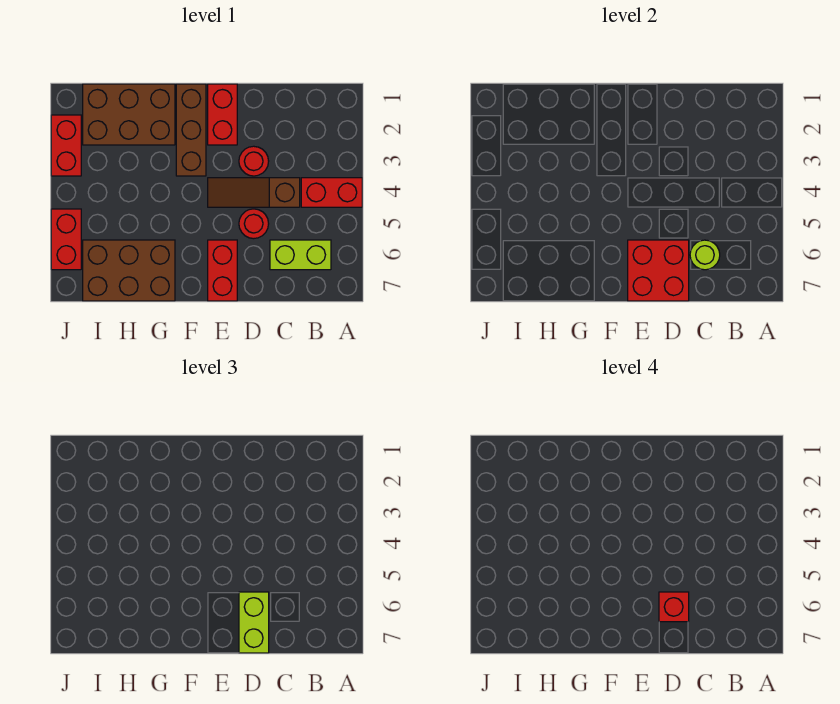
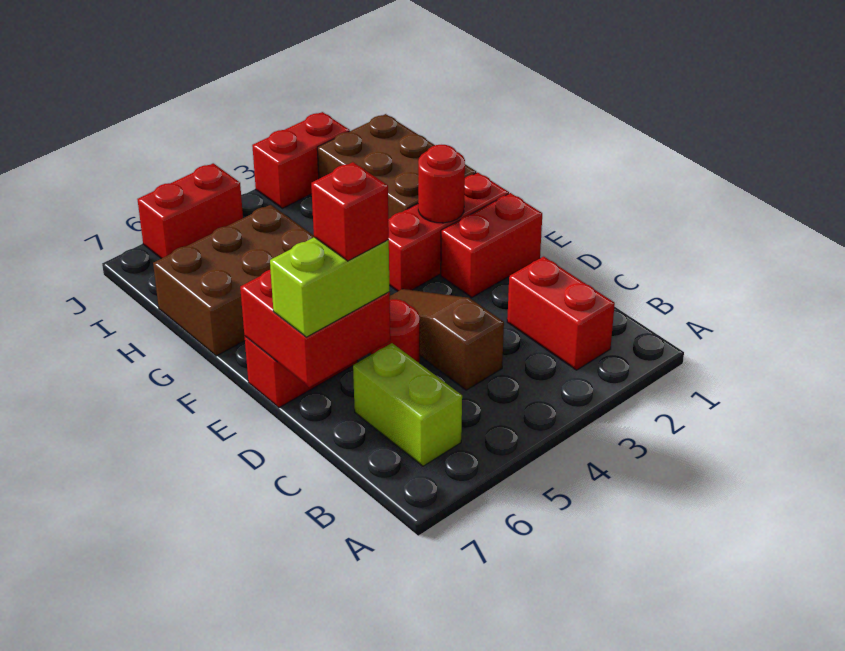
red brick A4:B4 level 1 -> red brick B2:C2 level 1
lime round brick C6 level 2 -> none
red round brick D3 level 1 -> red round brick F2 level 2
brown brick F1:F3 level 1 -> red brick F1:F3 level 1
brown brick G6:I7 level 1 -> brown brick G5:H7 level 1

